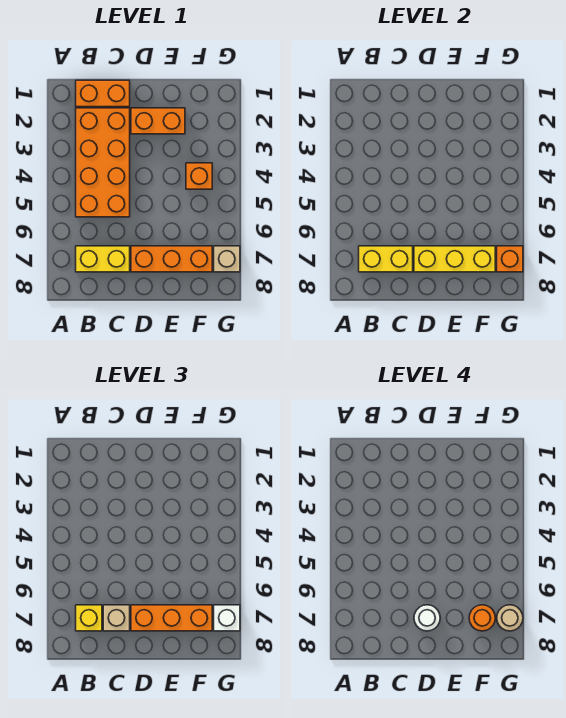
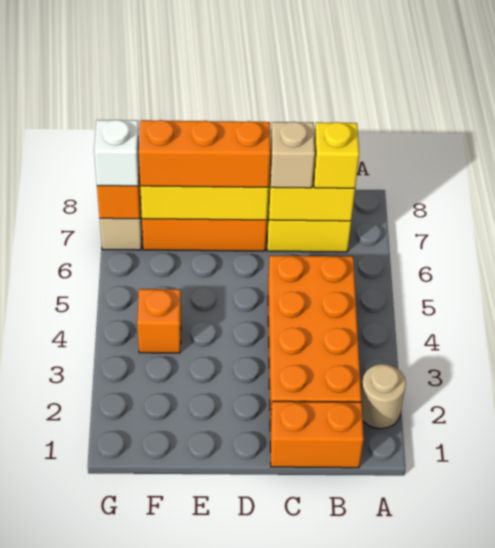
orange brick D2:E2 level 1 -> none
white round brick D7 level 4 -> none
orange round brick F7 level 4 -> none
tan round brick G7 level 4 -> tan round brick A2 level 1

